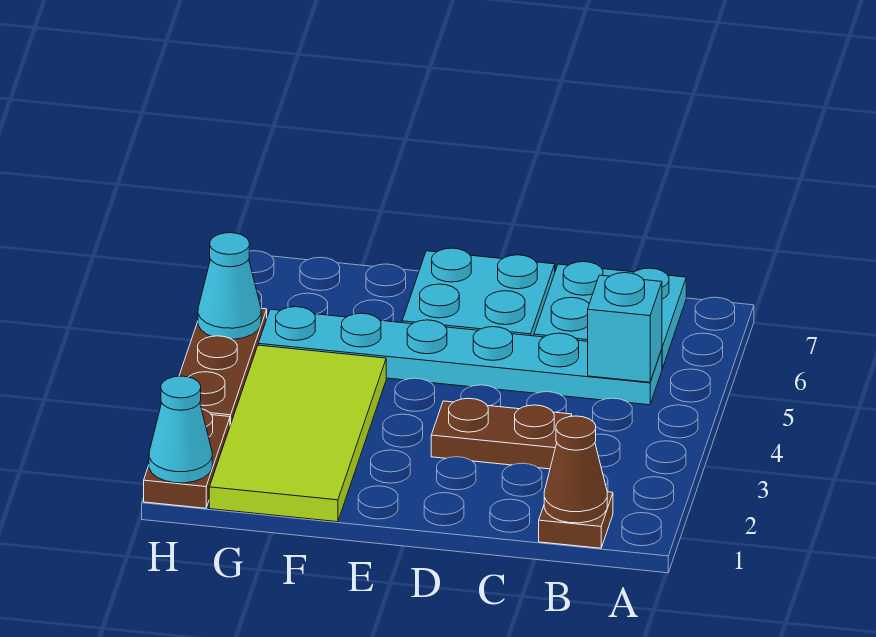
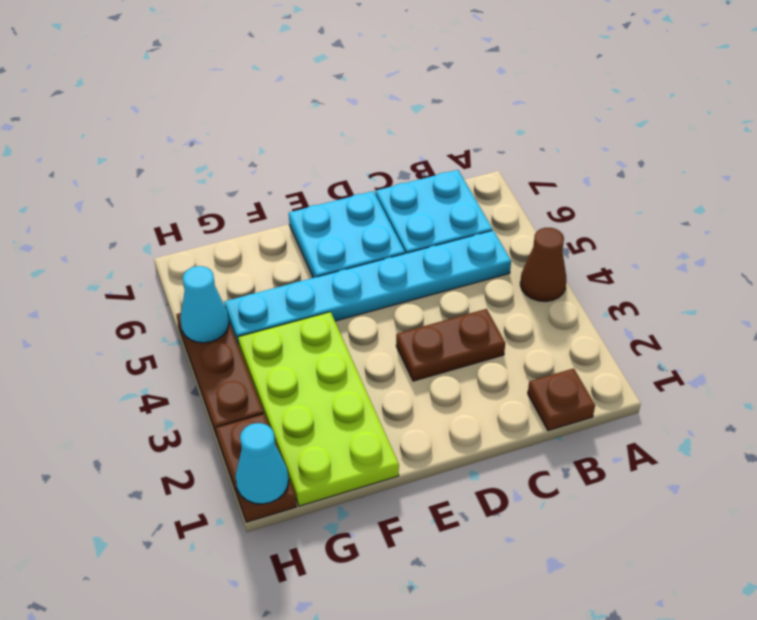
brown cone B1 level 2 -> brown cone A4 level 1
cyan brick B5 level 2 -> none
lime tile F1:G4 level 1 -> lime plate F1:G4 level 1

